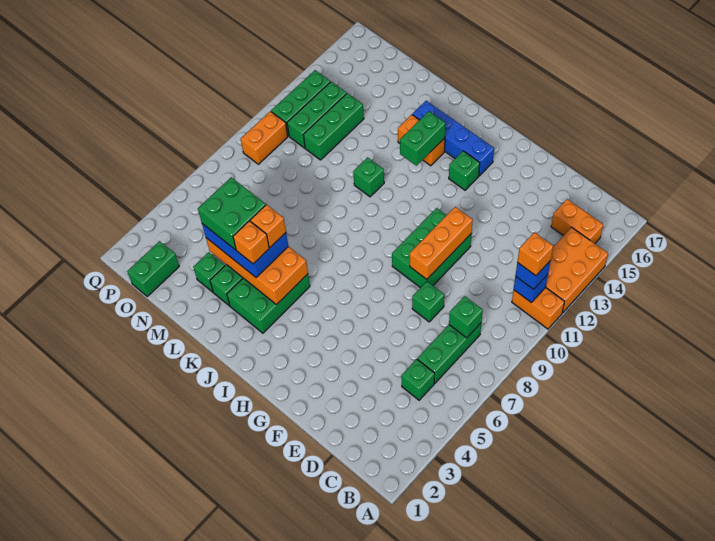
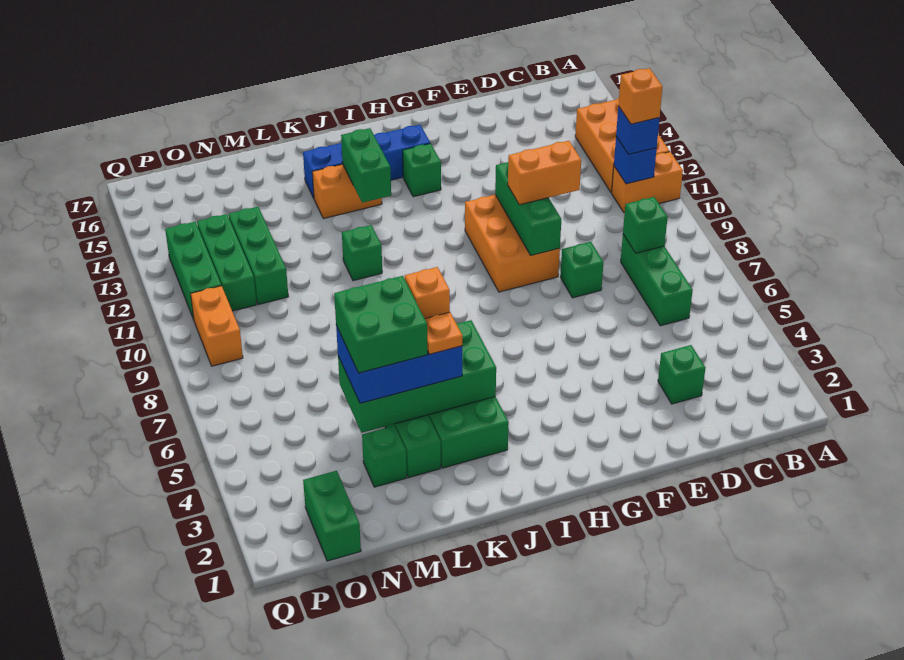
orange brick B15:C15 level 1 -> orange brick E10:F10 level 3
green brick C5 level 1 -> green brick D3 level 1
green brick F9:G11 level 1 -> orange brick F9:G11 level 1
orange brick F9:F11 level 2 -> green brick F9:F11 level 2
orange brick J4:M5 level 2 -> green brick J4:M5 level 2
orange brick K4 level 4 -> orange plate K4 level 4

